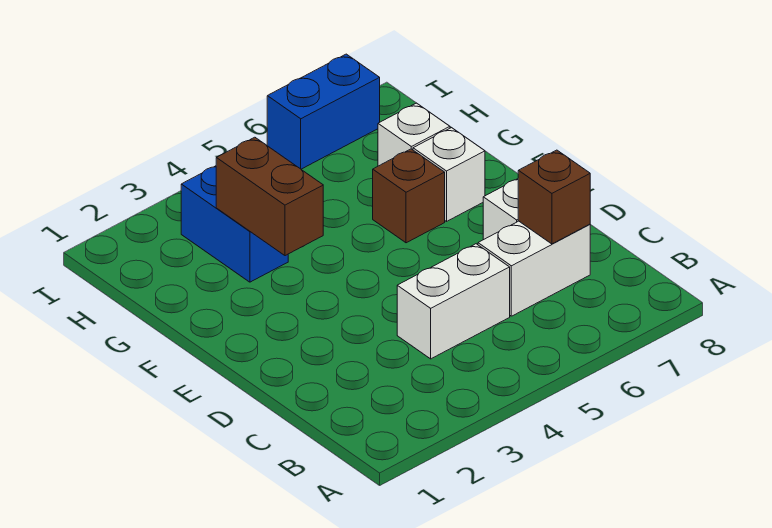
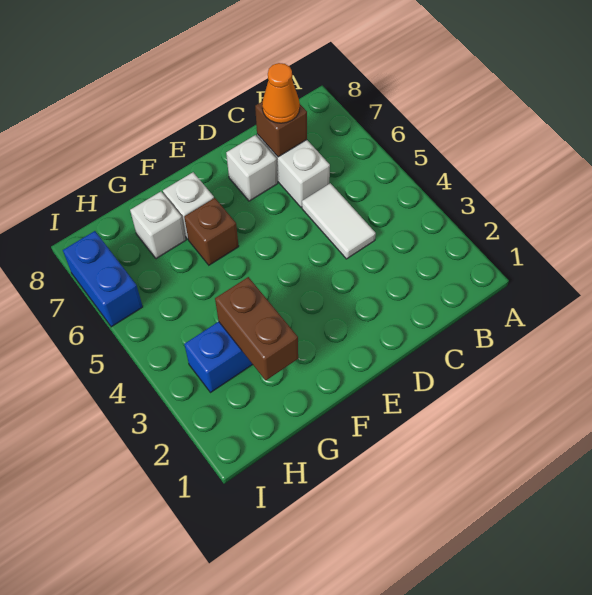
white brick C4:C5 level 1 -> white tile C4:C5 level 1
none -> orange cone C7 level 3
brown brick F3:G3 level 2 -> brown brick G2:G3 level 2

